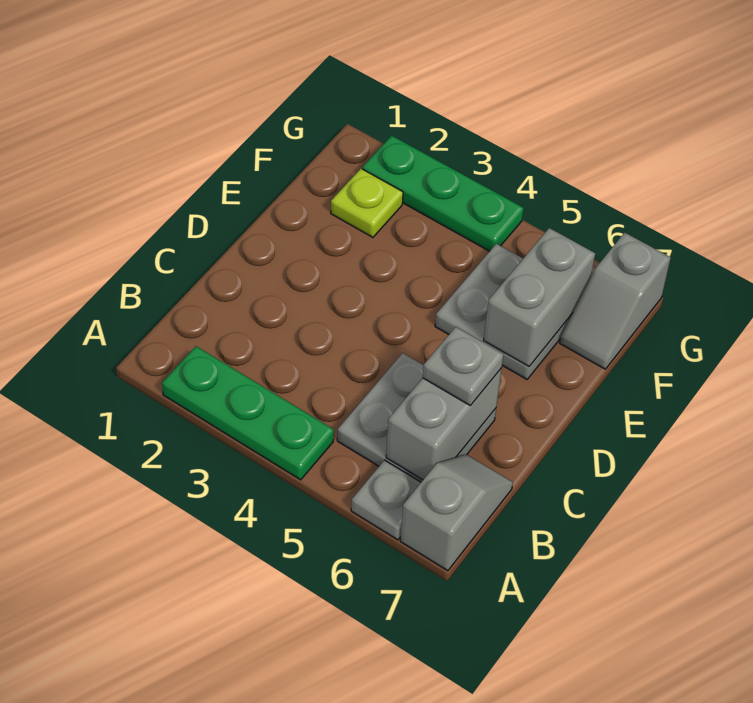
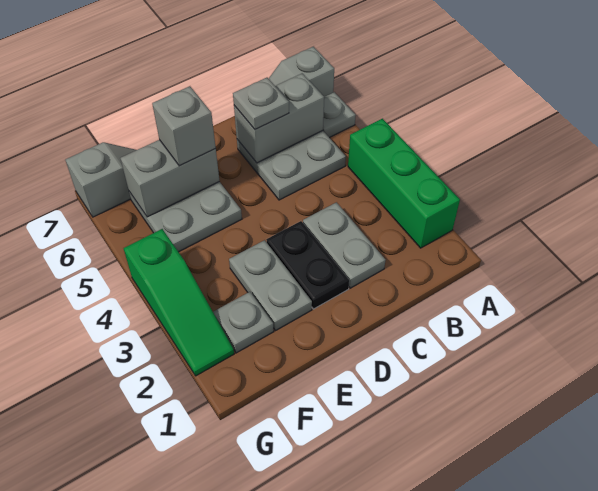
green plate A2:A4 level 1 -> green brick A2:A4 level 1
none -> grey plate C2:C3 level 1
none -> black plate D2:D3 level 1
none -> grey plate E2:E3 level 1
none -> grey brick E6 level 3
lime plate F2 level 1 -> grey plate F2 level 1
green plate G2:G4 level 1 -> green slope G2:G4 level 1 top 4

